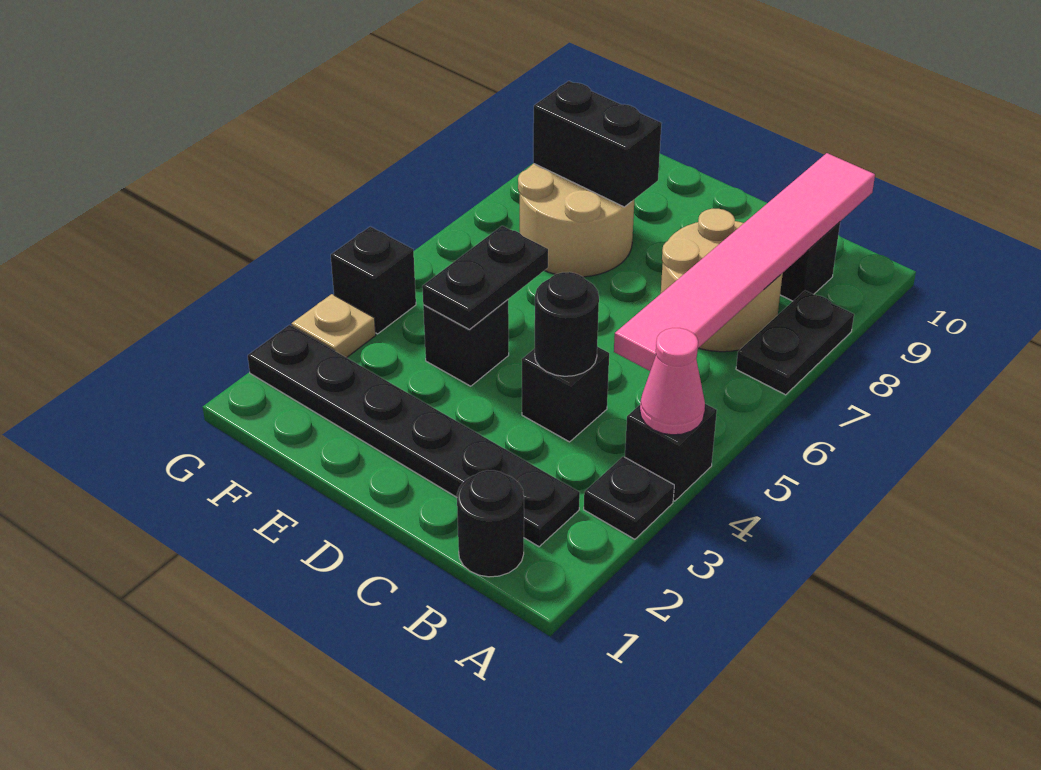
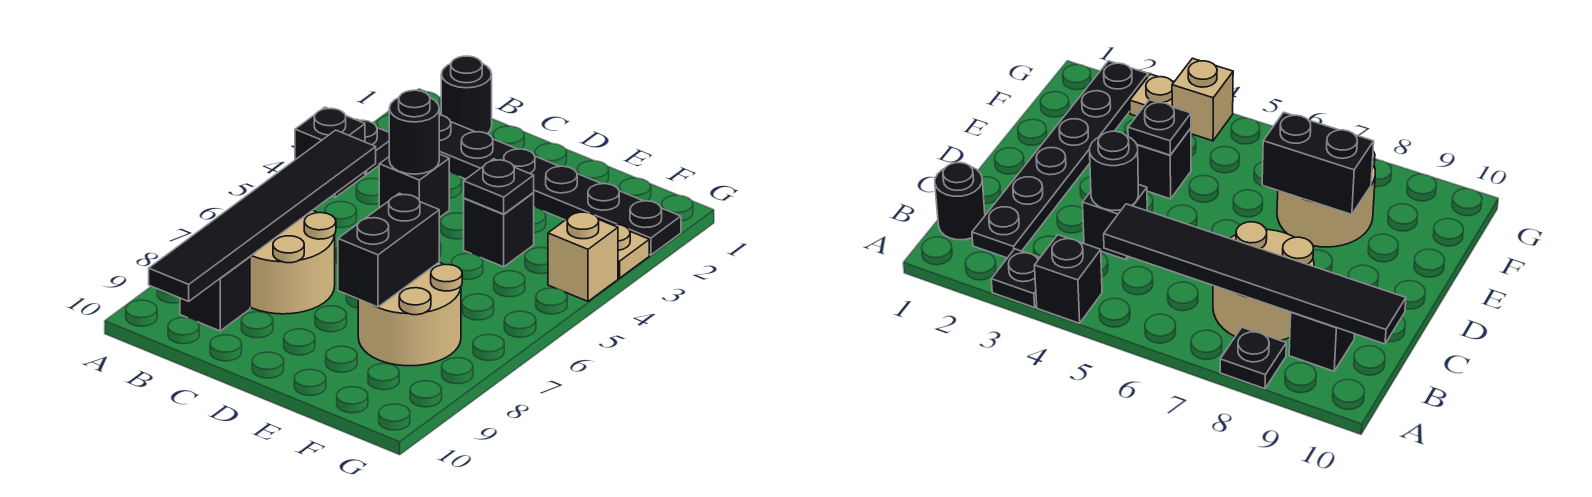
pink cone A4 level 2 -> none
black plate A7:A8 level 1 -> black plate A8 level 1
pink tile B5:B10 level 2 -> black tile B5:B10 level 2
black plate E4:E5 level 2 -> black plate E4 level 2
black brick E8:F8 level 2 -> black brick E7:E8 level 2
black brick G4 level 1 -> tan brick G4 level 1

